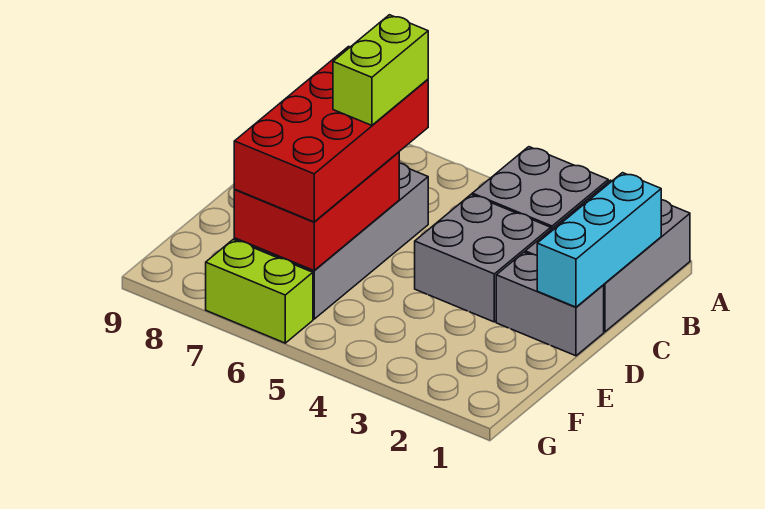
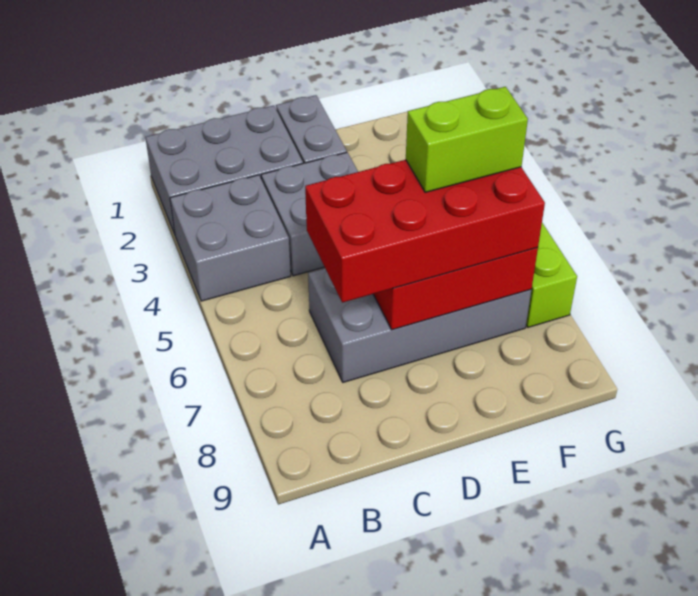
cyan brick B1:D1 level 2 -> none
lime brick C6:D6 level 4 -> lime brick E6:F6 level 4

